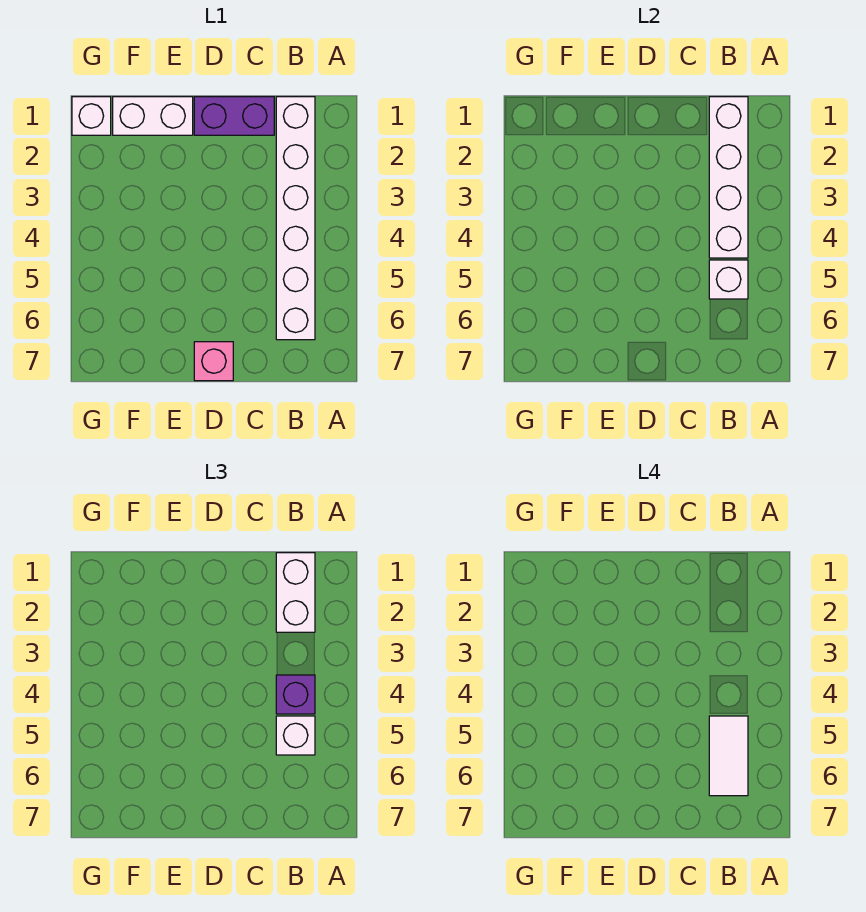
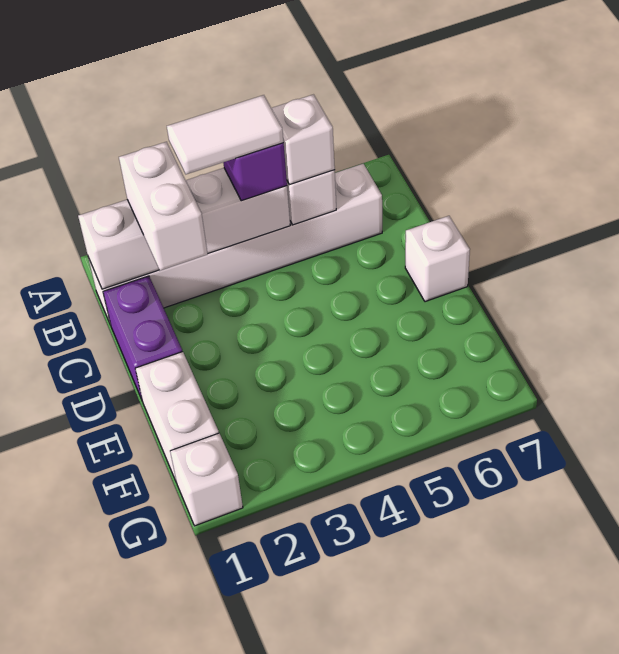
white brick B1:B2 level 3 -> white brick B2:C2 level 3
white tile B5:B6 level 4 -> white tile B3:B4 level 4
pink brick D7 level 1 -> white brick D7 level 1

